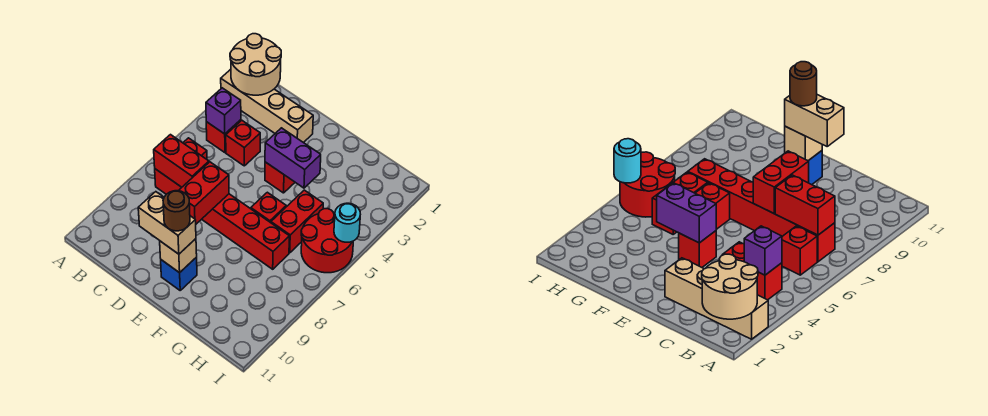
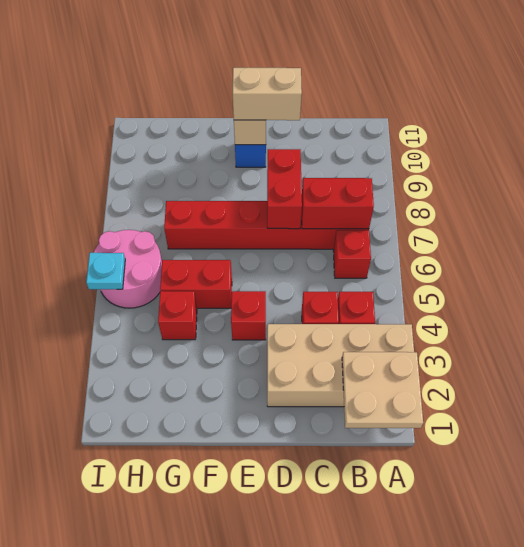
tan round brick A1:B2 level 2 -> tan plate A1:B2 level 2
tan brick A2:D2 level 1 -> tan brick A2:D3 level 1
purple brick B4 level 2 -> none
purple brick E4:F4 level 2 -> none
brown round brick E10 level 4 -> none
red brick F6 level 1 -> red brick G4 level 1
red brick G5:G6 level 1 -> red brick F5:G5 level 1
red round brick H5:I6 level 1 -> pink round brick H5:I6 level 1
cyan round brick I5 level 2 -> cyan plate I5 level 2

